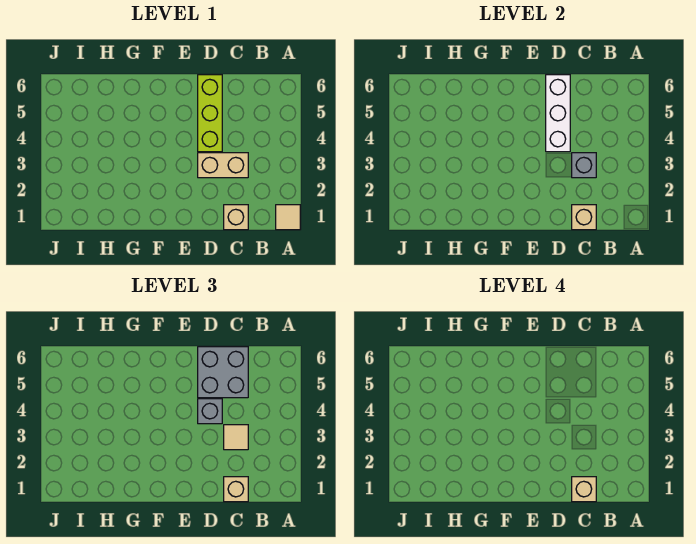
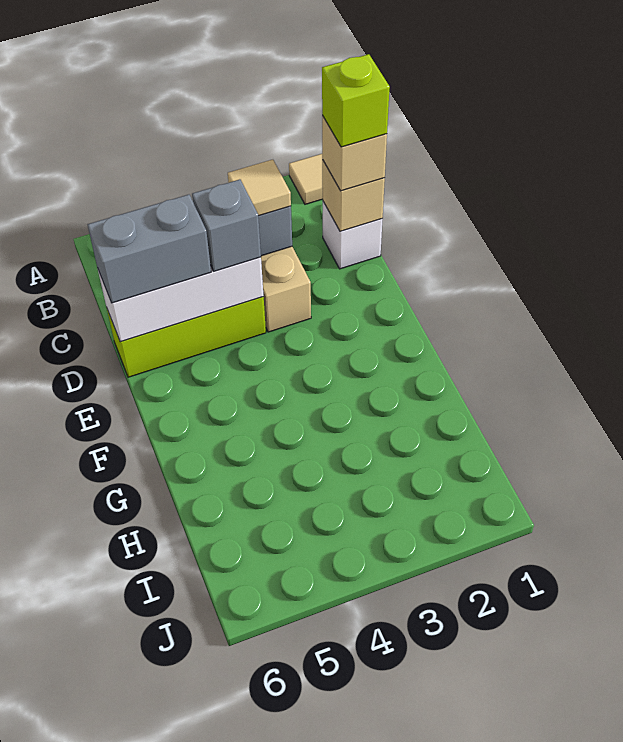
tan brick C1 level 1 -> white brick C1 level 1
tan brick C1 level 4 -> lime brick C1 level 4
grey brick C5:D6 level 3 -> grey brick D5:D6 level 3

